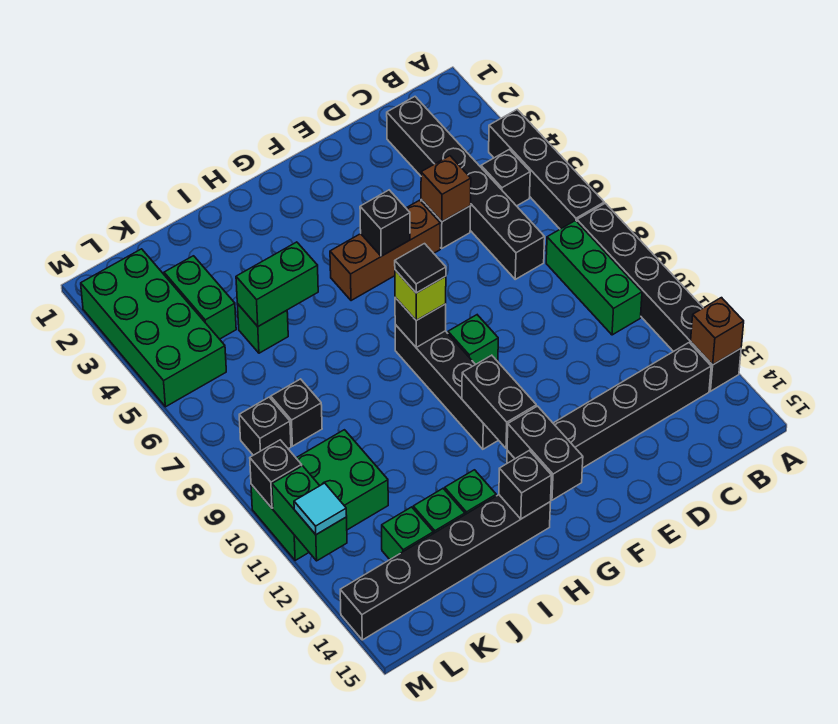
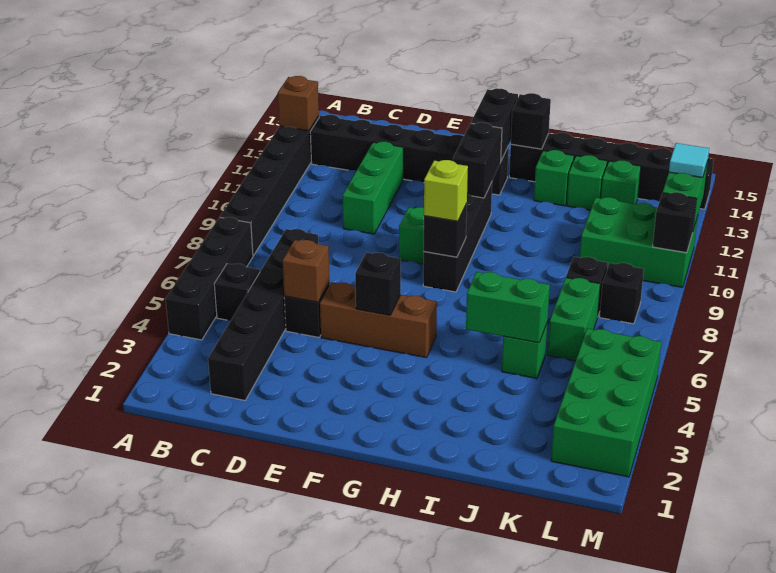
green brick B8:B10 level 1 -> green brick D10:D12 level 1
black tile G8 level 4 -> none
green brick K3:K4 level 1 -> green brick K6:K7 level 1

